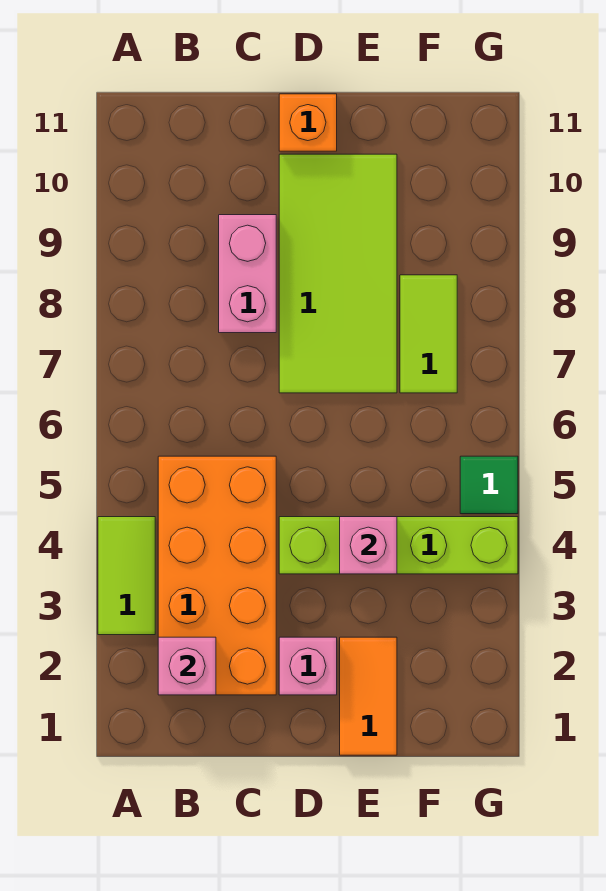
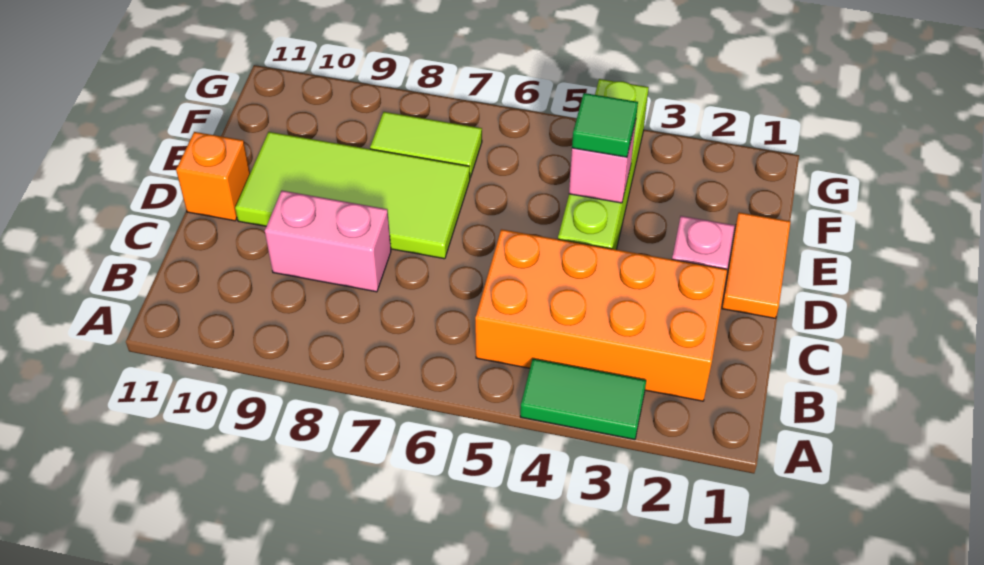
lime tile A3:A4 level 1 -> green tile A3:A4 level 1
pink brick B2 level 2 -> none
orange tile E1:E2 level 1 -> orange tile D1:E1 level 1
green tile G5 level 1 -> green tile E4 level 3

